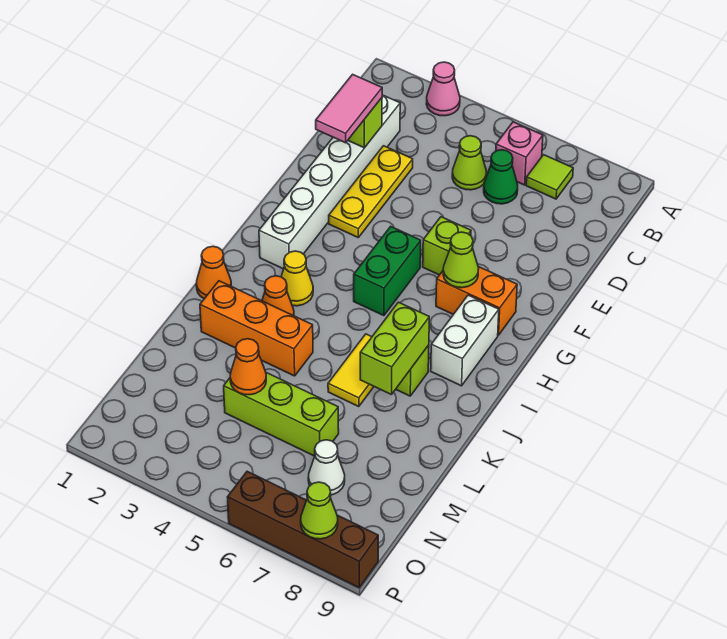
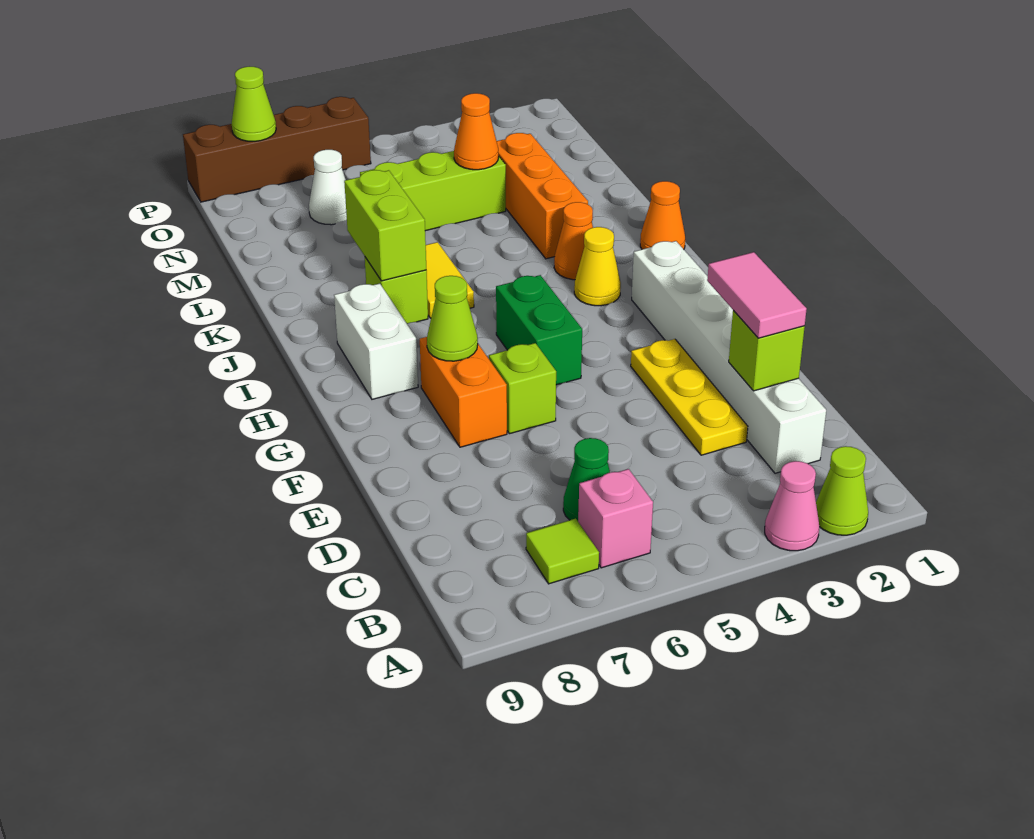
lime cone C5 level 1 -> lime cone A2 level 1
orange brick G7:G8 level 1 -> orange brick F7:G7 level 1
orange brick K2:K4 level 1 -> orange brick K3:M3 level 1

